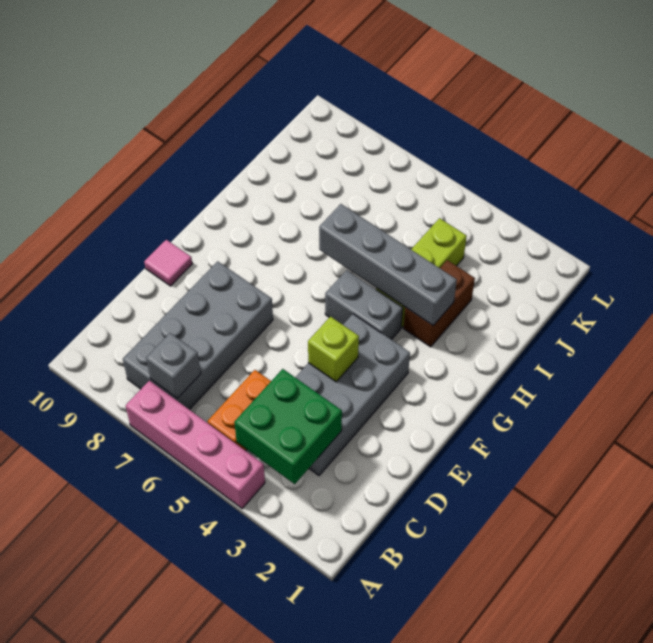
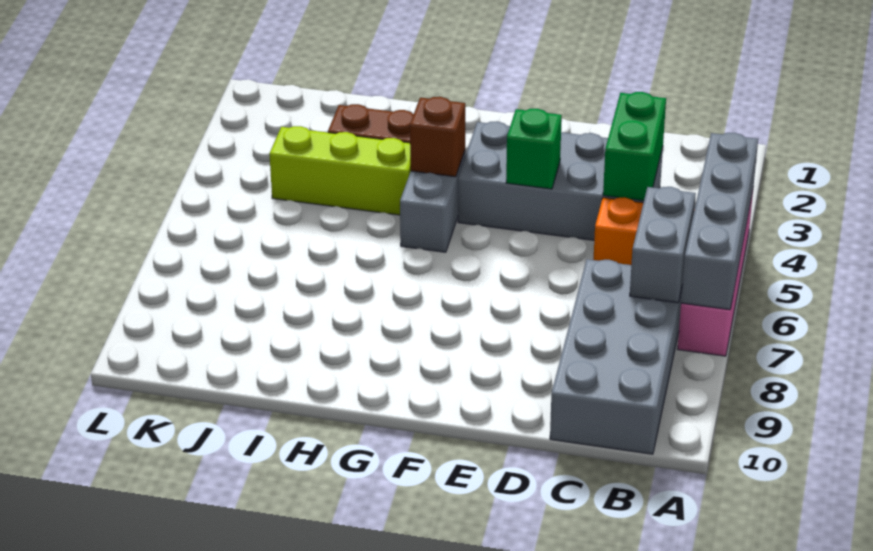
green brick B3:C4 level 2 -> green brick C3:C4 level 2
grey brick B7:E8 level 1 -> grey brick B7:C10 level 1
grey brick B7 level 2 -> grey brick B6:B7 level 2
lime brick E4 level 2 -> green brick E4 level 2
pink tile E10 level 1 -> none
none -> brown brick G4 level 2
grey brick H3:H6 level 2 -> grey brick A4:A7 level 2

